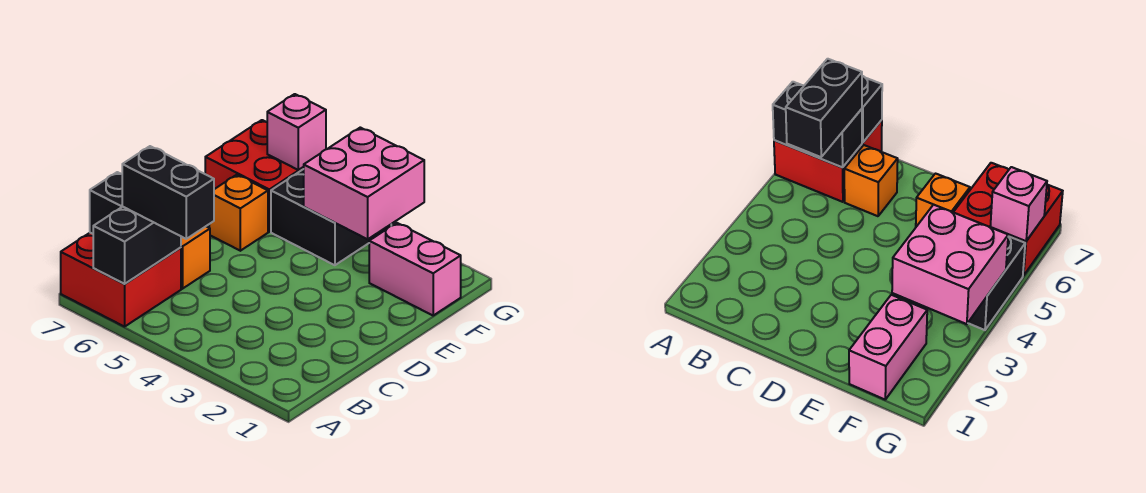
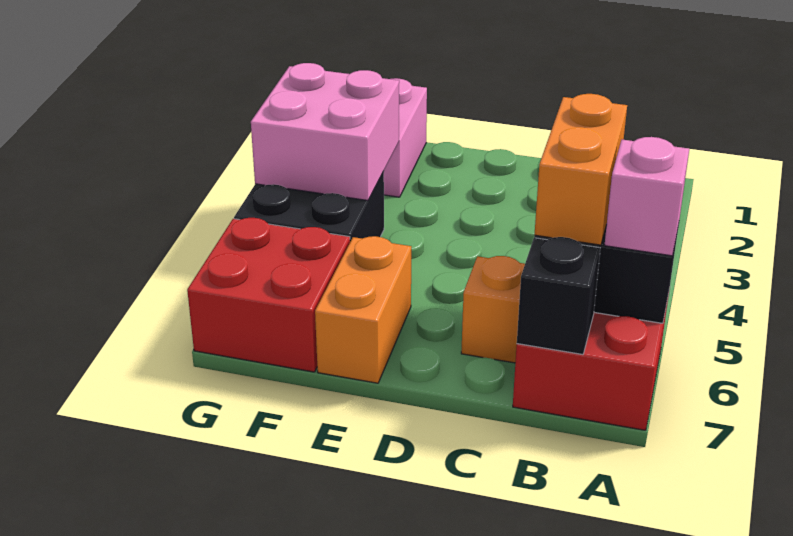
black brick B5:B6 level 3 -> orange brick B5:B6 level 3
orange brick E6 level 1 -> orange brick E6:E7 level 1
pink brick G6 level 2 -> pink brick A6 level 3

